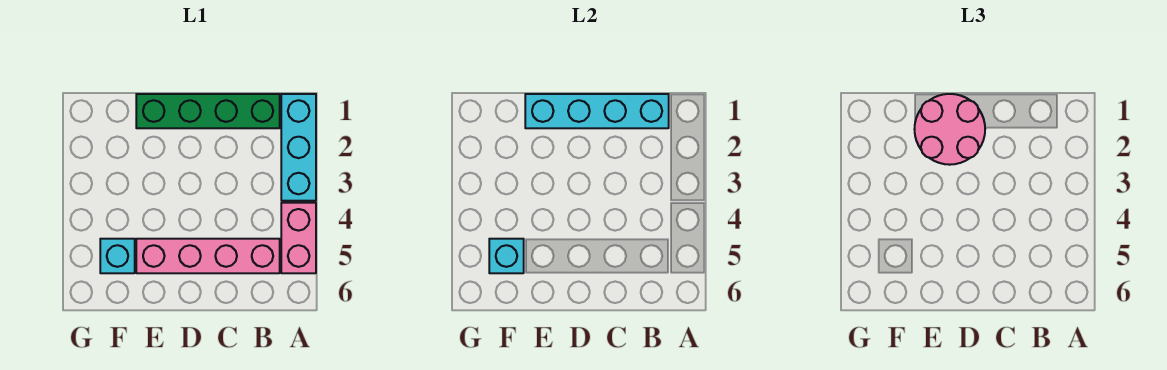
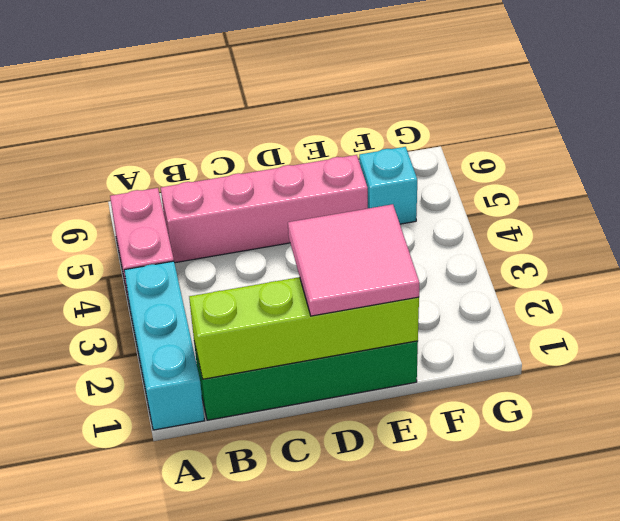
cyan brick B1:E1 level 2 -> lime brick B1:E1 level 2
pink round brick D1:E2 level 3 -> pink tile D1:E2 level 3
cyan brick F5 level 2 -> none

